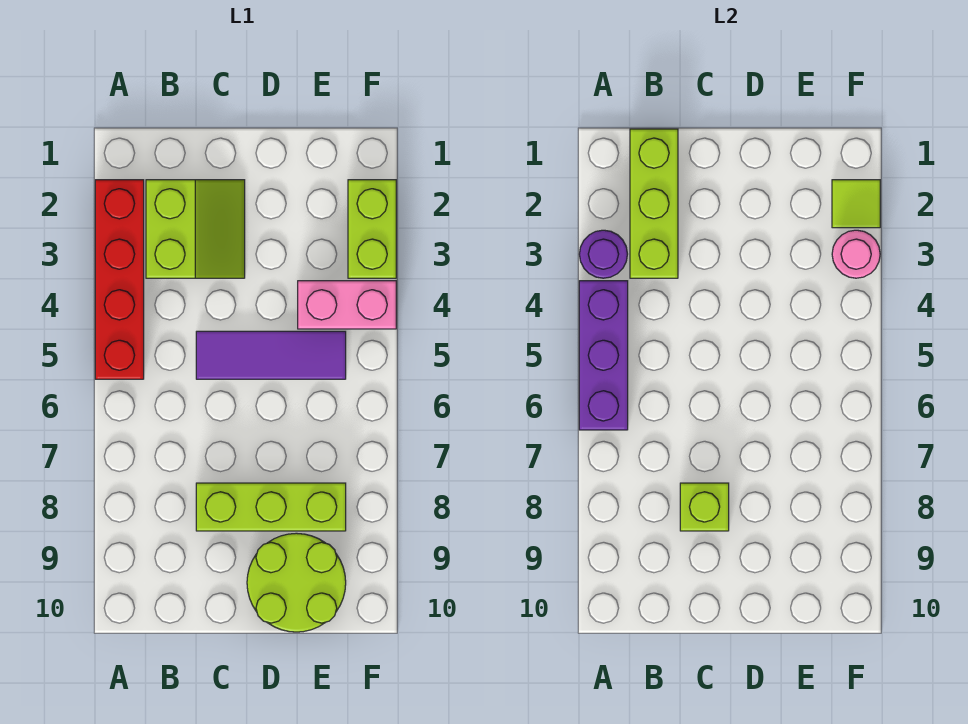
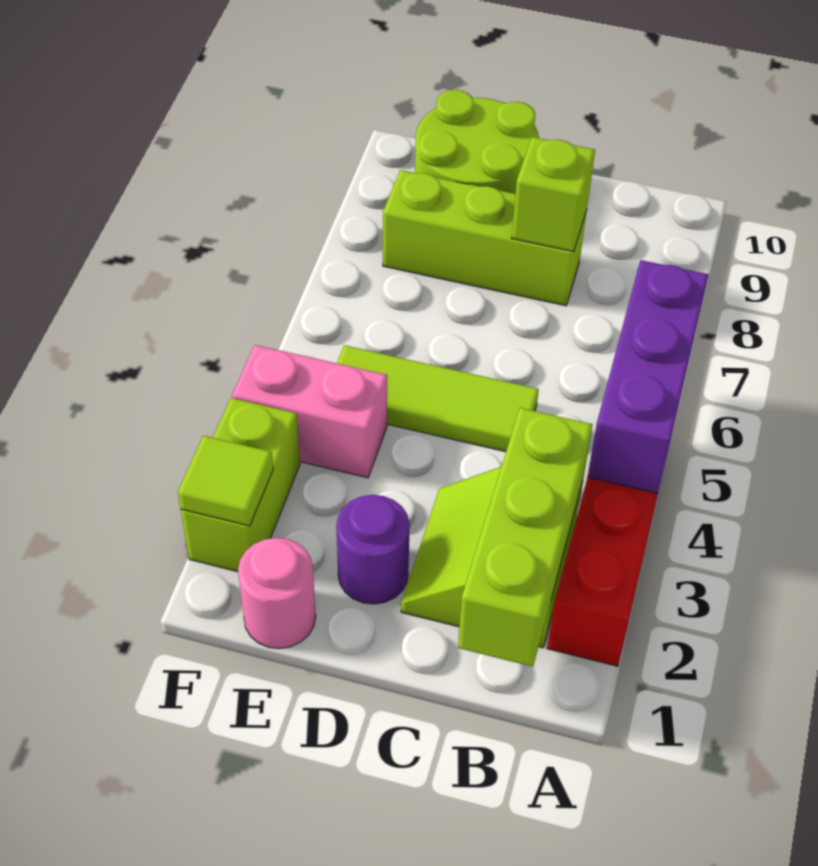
purple round brick A3 level 2 -> purple round brick D2 level 1
purple tile C5:E5 level 1 -> lime tile C5:E5 level 1
pink round brick F3 level 2 -> pink round brick E1 level 1

